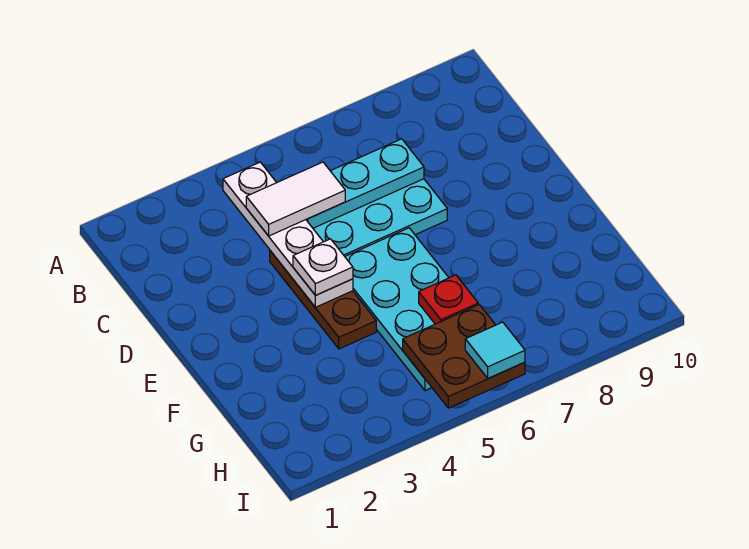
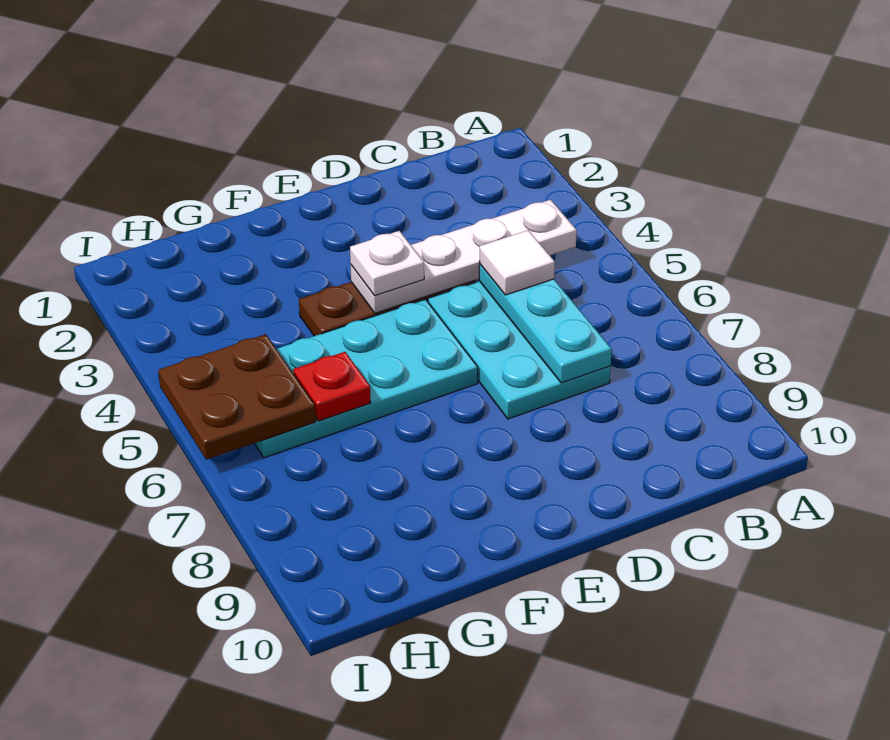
white tile C4:C5 level 3 -> white tile C5 level 3
cyan tile I6 level 3 -> none

